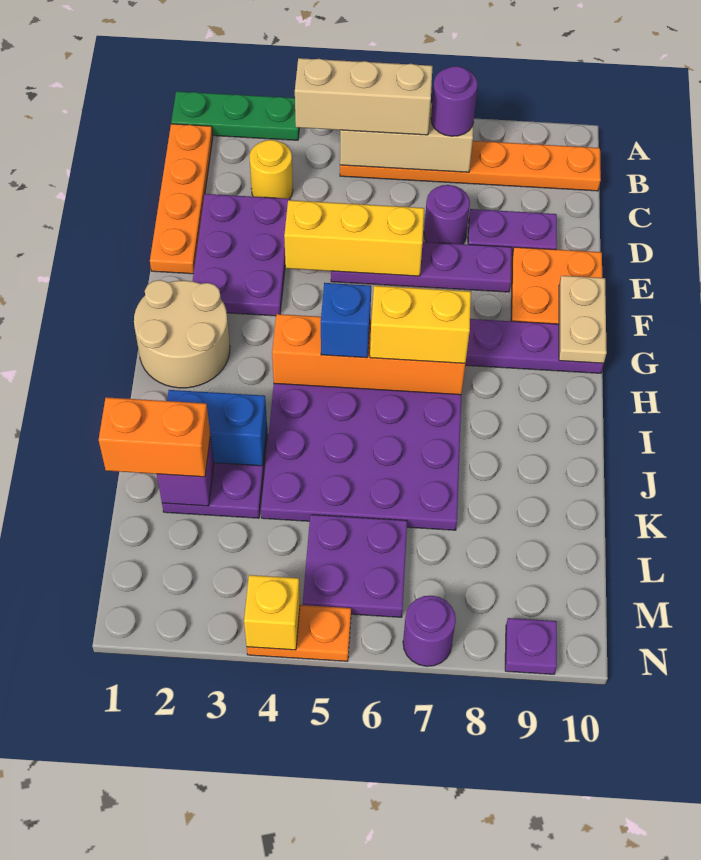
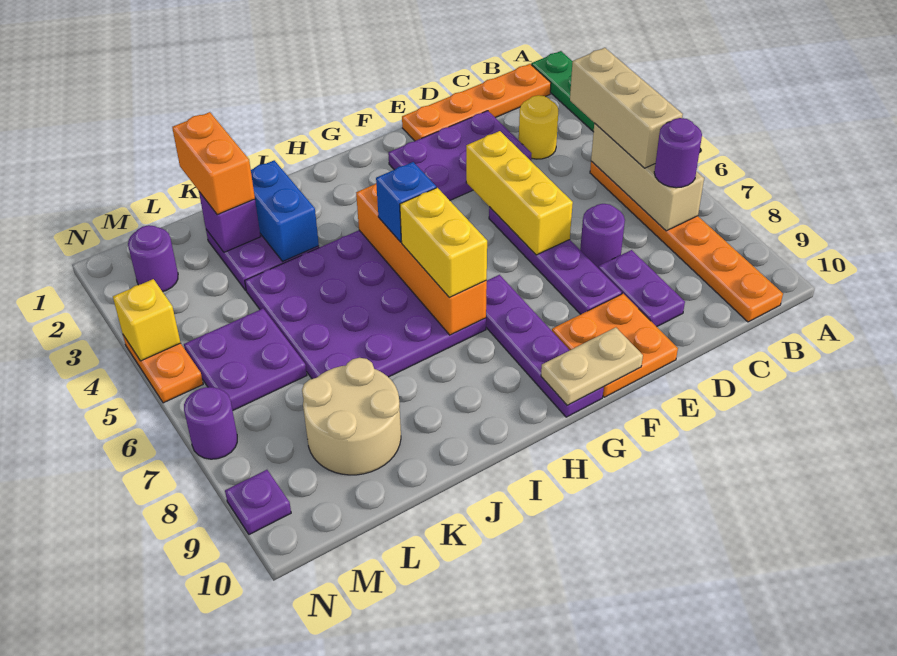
tan round brick G1:H2 level 1 -> tan round brick K8:L9 level 1
none -> purple round brick M2 level 1

